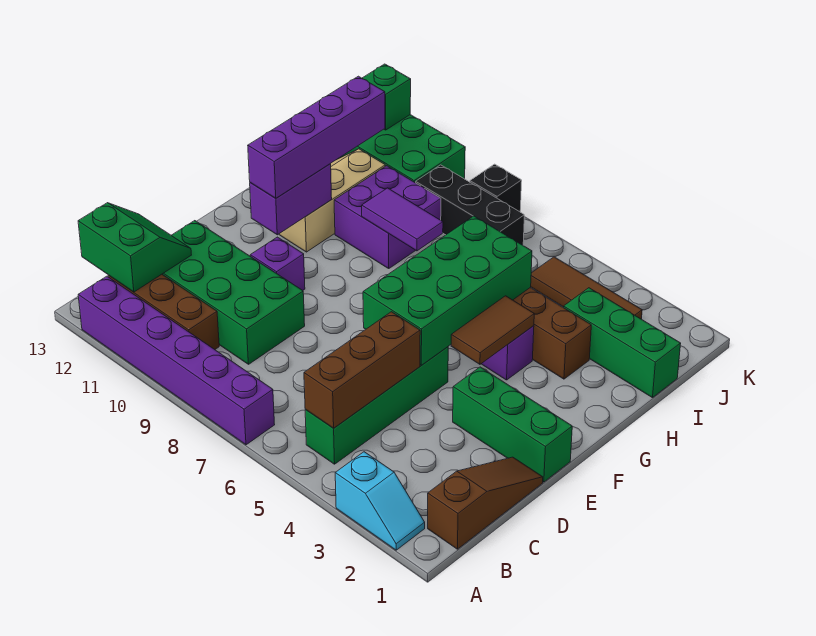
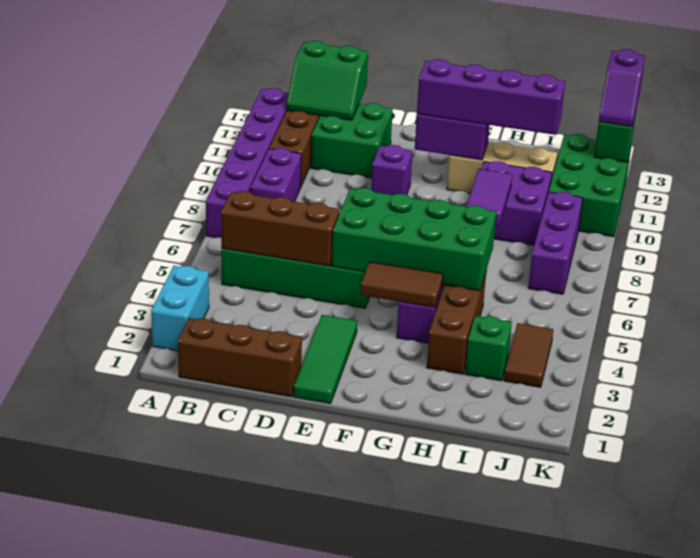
cyan slope A2:A3 level 1 top 3 -> cyan brick A2:A3 level 1
brown slope B1:D1 level 1 top B -> brown brick B1:D1 level 1
none -> purple brick B8:B9 level 1
green slope B12:C13 level 2 top B -> green slope B12:C13 level 2 top 13
green brick C9:D12 level 1 -> green brick C11:D12 level 1
green brick E1:E3 level 1 -> green tile E1:E3 level 1
green brick I1:I3 level 1 -> green brick I3 level 1
brown tile J3:J5 level 1 -> brown tile J3:J4 level 1
black brick J7:J9 level 1 -> purple brick J7:J9 level 1
black brick K8 level 1 -> none
none -> purple slope K12:K13 level 3 top 13

